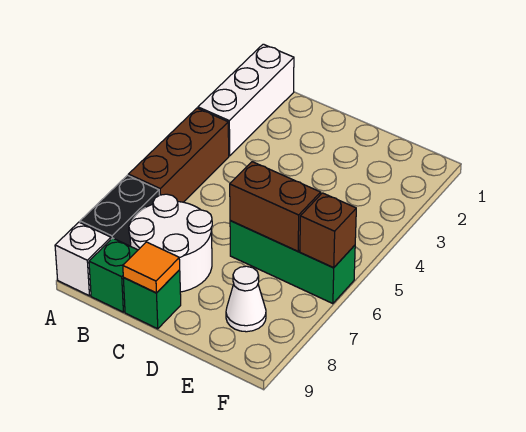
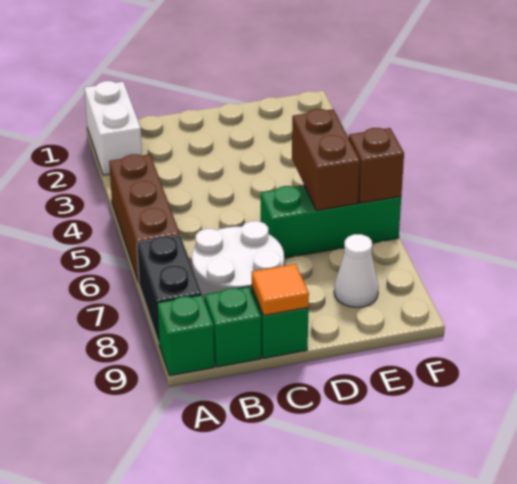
white brick A1:A3 level 1 -> white brick A1:A2 level 1
white brick A9 level 1 -> green brick A9 level 1
brown brick D6:E6 level 2 -> brown brick E5:E6 level 2

